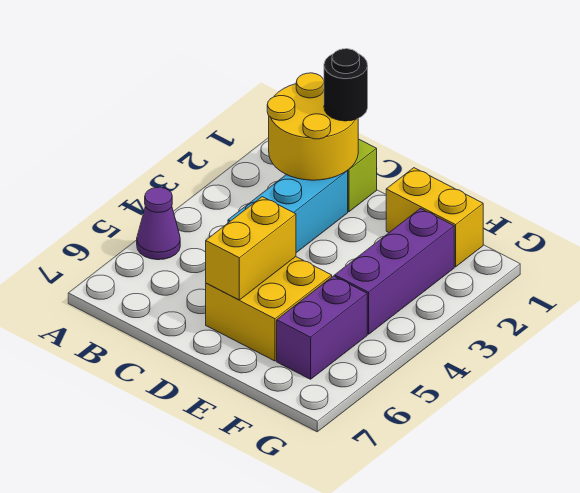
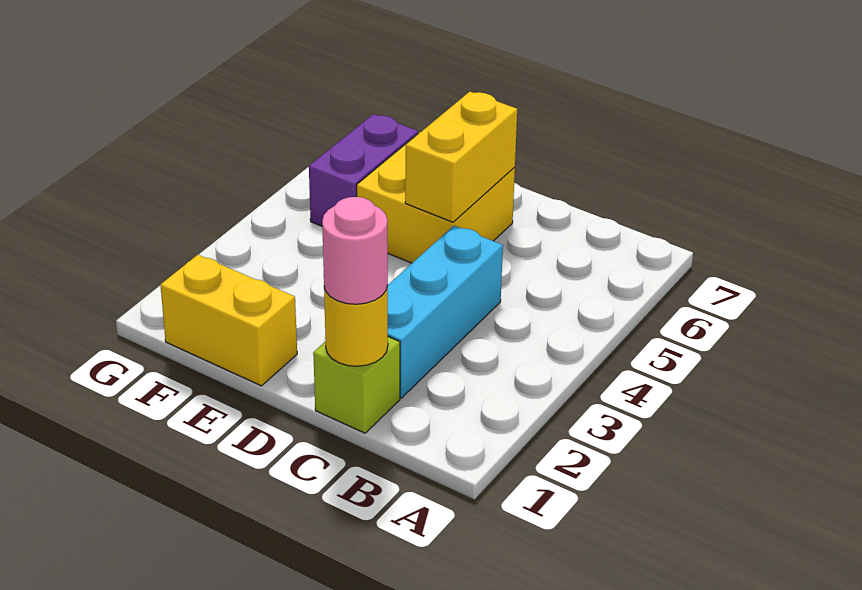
purple cone A5 level 1 -> none
yellow round brick B1:C2 level 2 -> yellow round brick C1 level 2
black round brick C1 level 3 -> pink round brick C1 level 3
purple brick F2:F4 level 1 -> none

